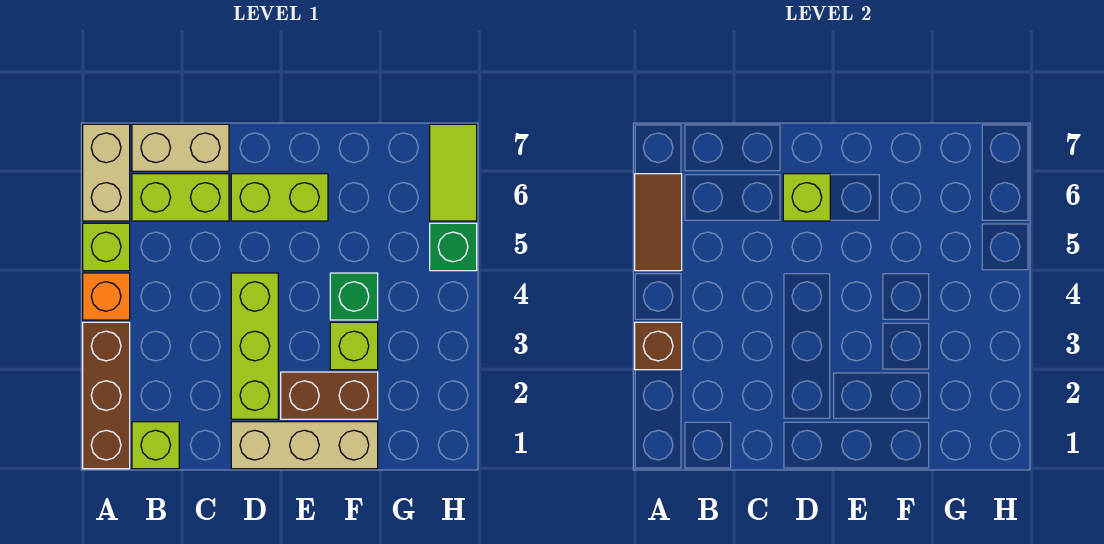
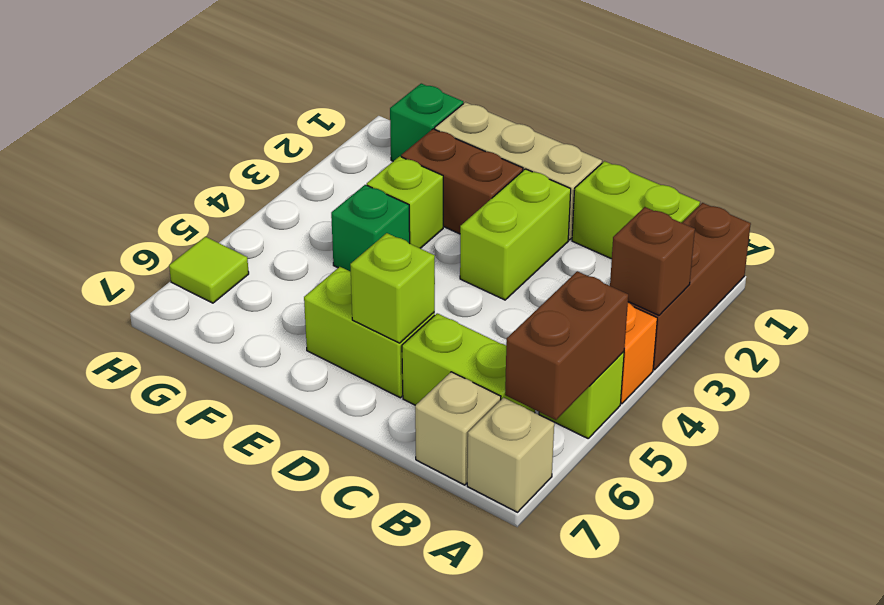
brown tile A5:A6 level 2 -> brown brick A5:A6 level 2
tan brick A6:A7 level 1 -> tan brick A7 level 1
lime brick B1 level 1 -> lime brick B1:C1 level 1
tan brick B7:C7 level 1 -> tan brick B7 level 1
lime brick D2:D4 level 1 -> lime brick D2:D3 level 1
green brick H5 level 1 -> green brick G1 level 1
lime tile H6:H7 level 1 -> lime tile H6 level 1

